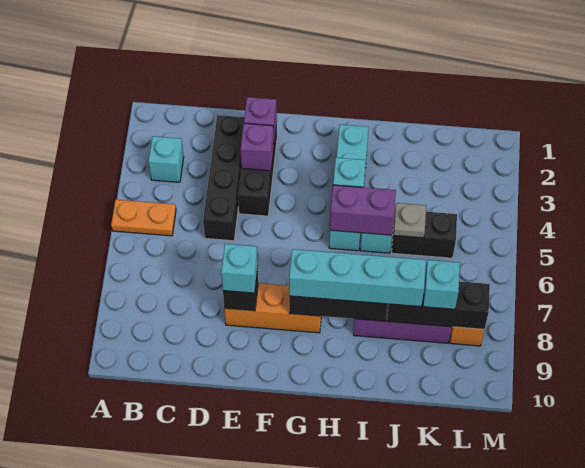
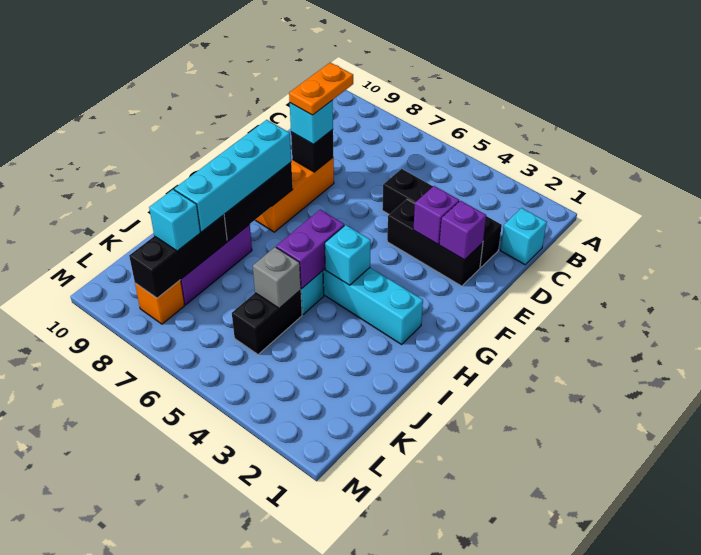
orange plate A5:B5 level 1 -> orange plate D8:E8 level 4
cyan brick B3 level 1 -> cyan brick C1 level 1
grey plate J5 level 2 -> grey brick J5 level 2

